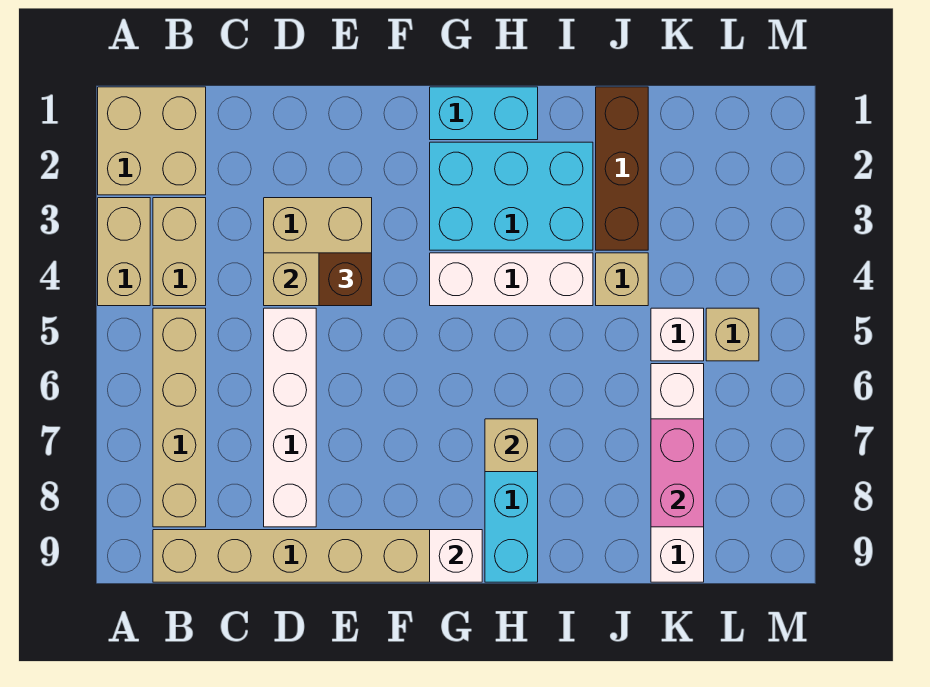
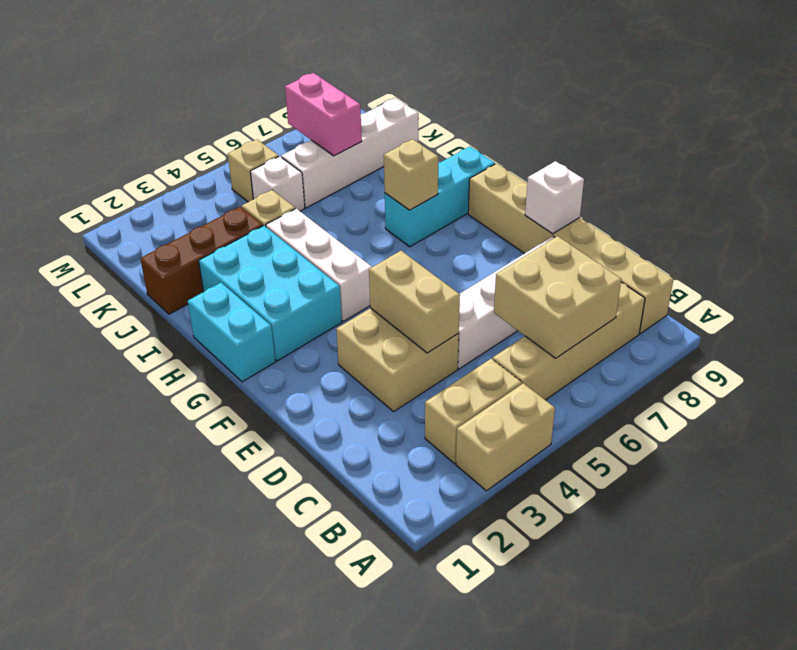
tan brick A1:B2 level 1 -> tan brick B6:C7 level 2
brown brick E4 level 3 -> none
white brick G9 level 2 -> white brick E9 level 2
pink brick K7:K8 level 2 -> pink brick K7:L7 level 2

